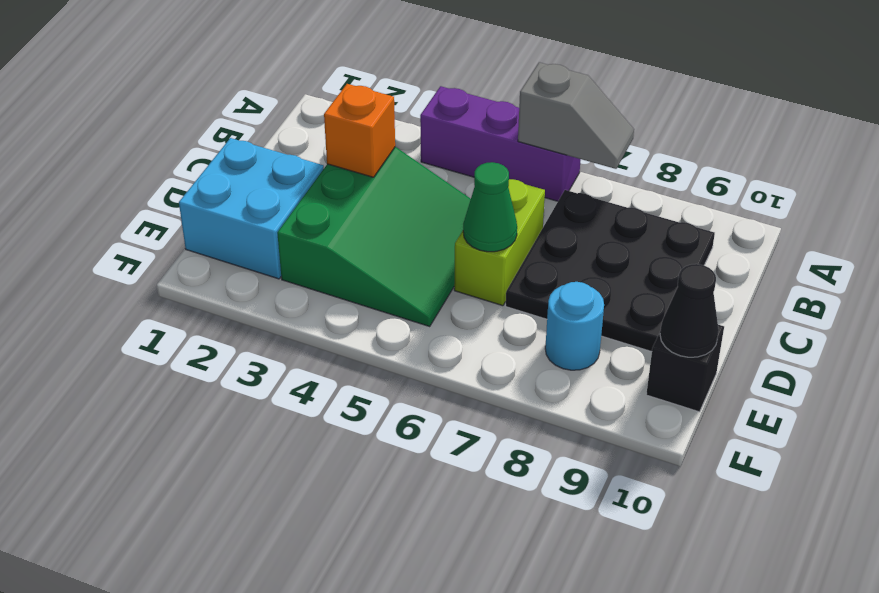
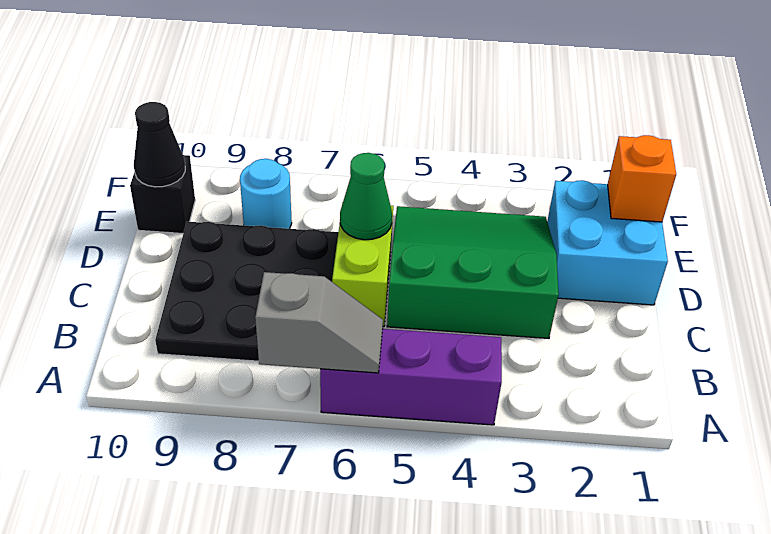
grey slope A6:A7 level 2 top 6 -> grey slope A6:A7 level 2 top 7
green slope C3:E5 level 1 top 3 -> green slope C3:E5 level 1 top C
orange brick C3 level 2 -> orange brick E1 level 2

